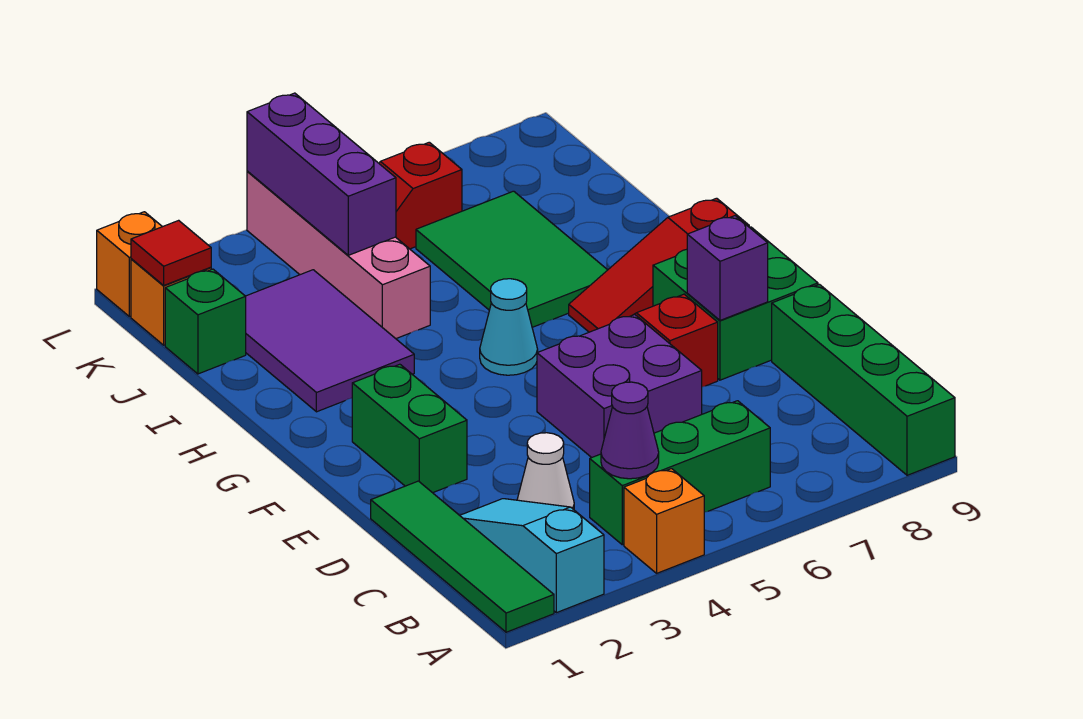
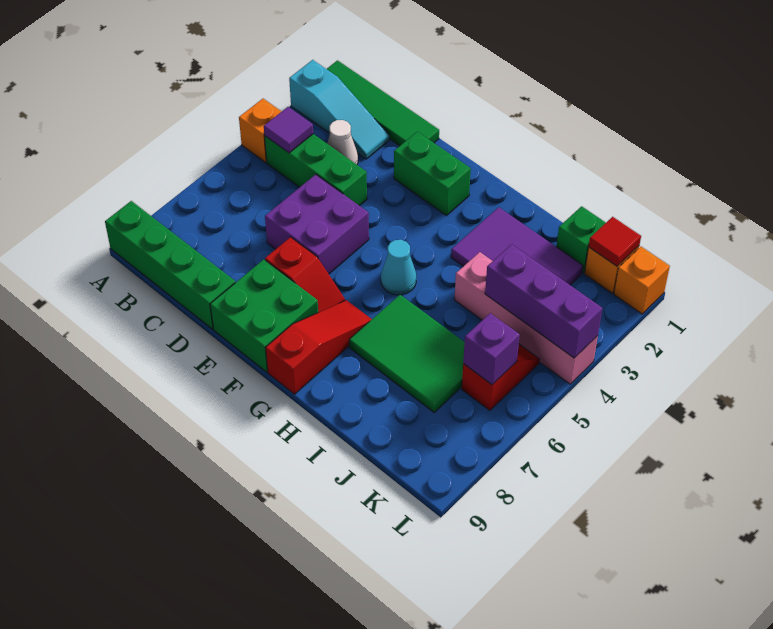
green brick B4:B6 level 1 -> green brick B4:D4 level 1
purple cone B4 level 2 -> purple tile B4 level 2
purple brick E8 level 2 -> purple brick K6 level 2

